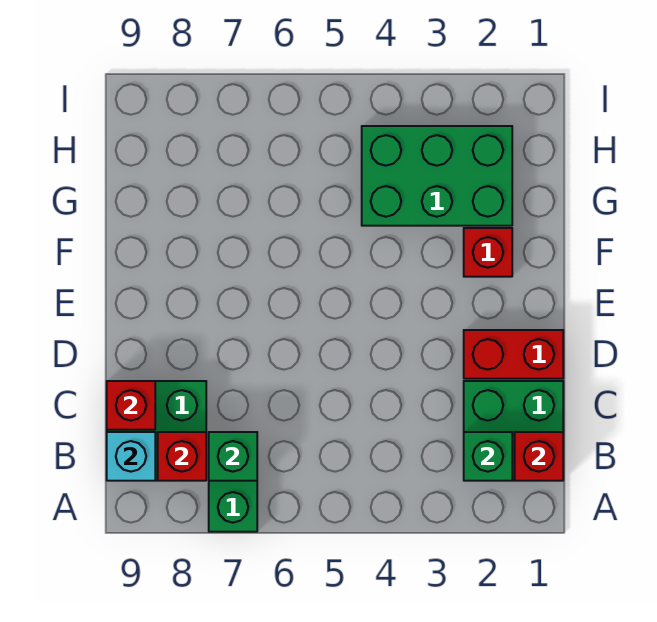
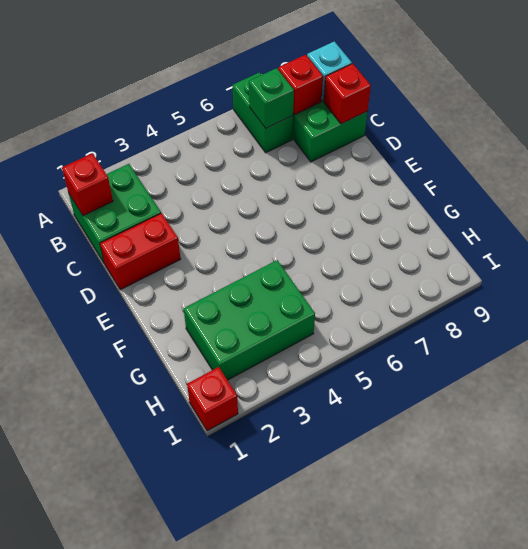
green brick B2 level 2 -> none
red brick F2 level 1 -> red brick I1 level 1

